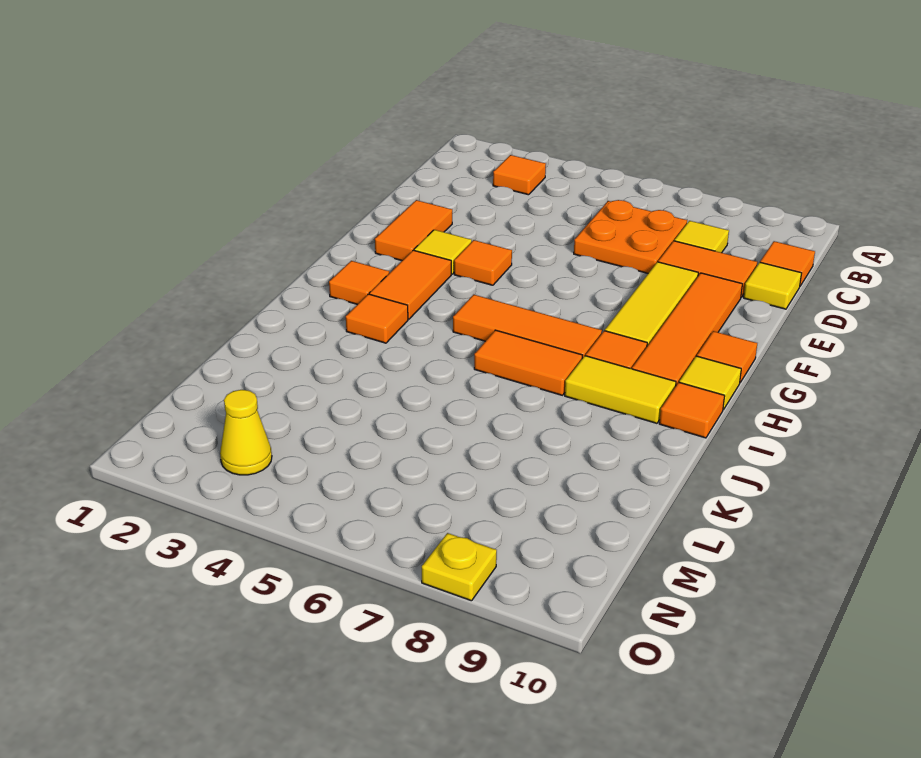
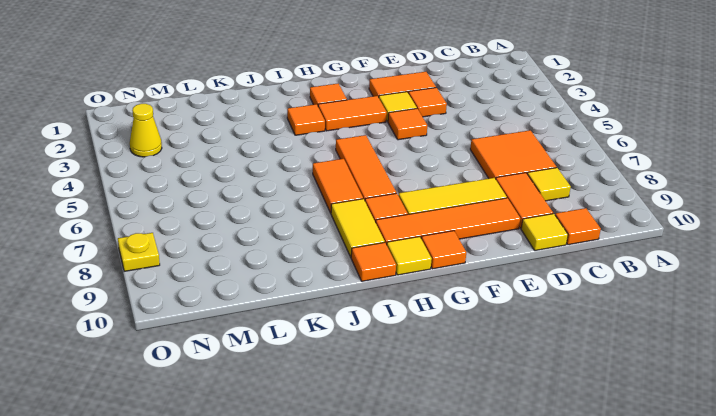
orange tile B3 level 1 -> orange tile E3 level 1
orange plate C6:D7 level 1 -> orange tile C6:D7 level 1

